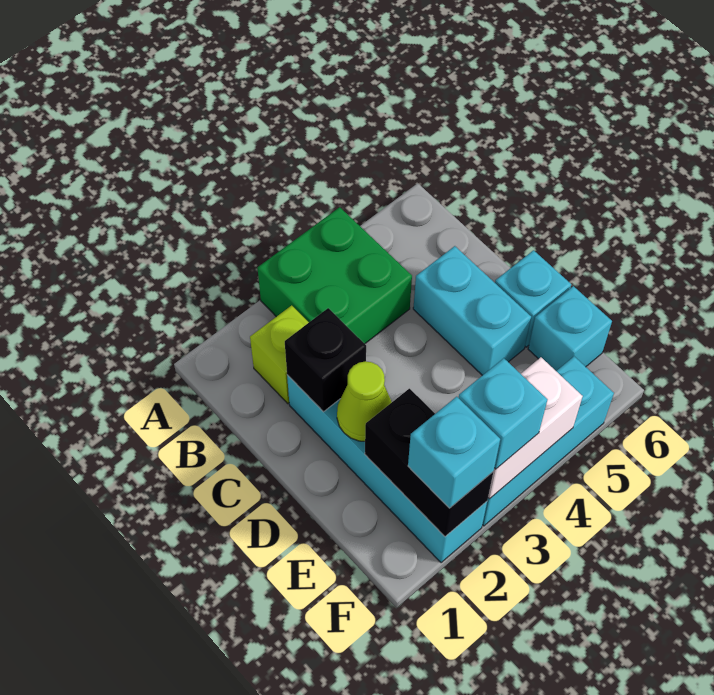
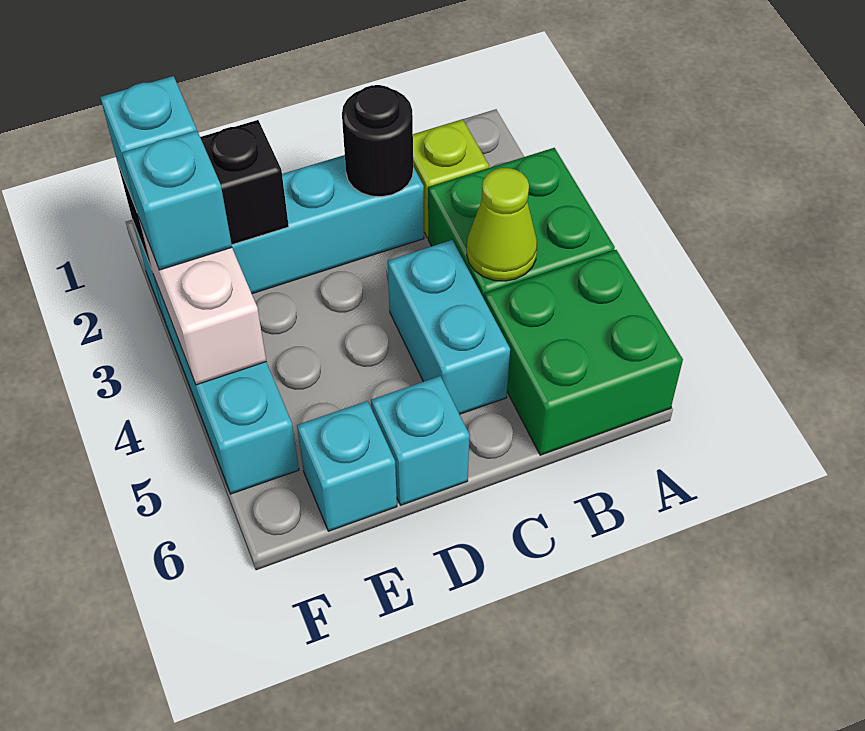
none -> green brick A5:B6 level 1
black brick C2 level 2 -> black round brick C2 level 2
cyan brick C5:D5 level 1 -> cyan brick C4:C5 level 1
lime cone D2 level 2 -> lime cone B4 level 2

